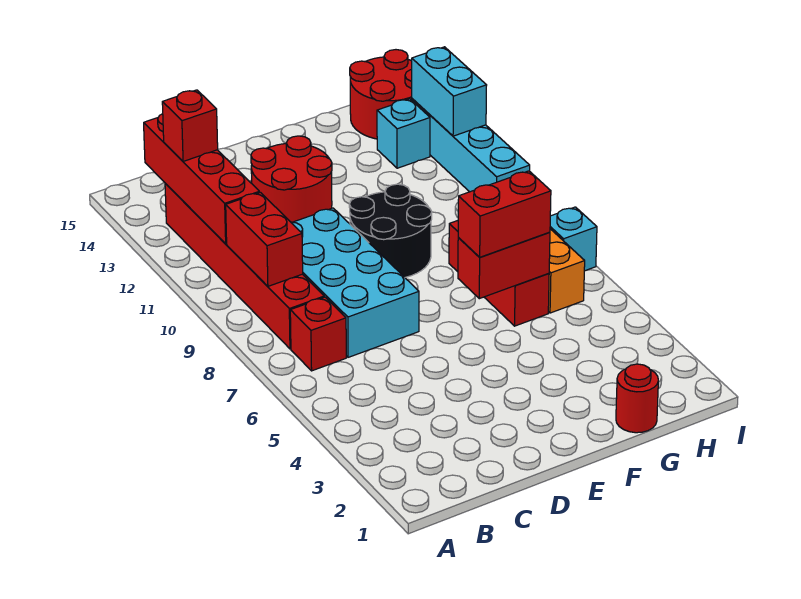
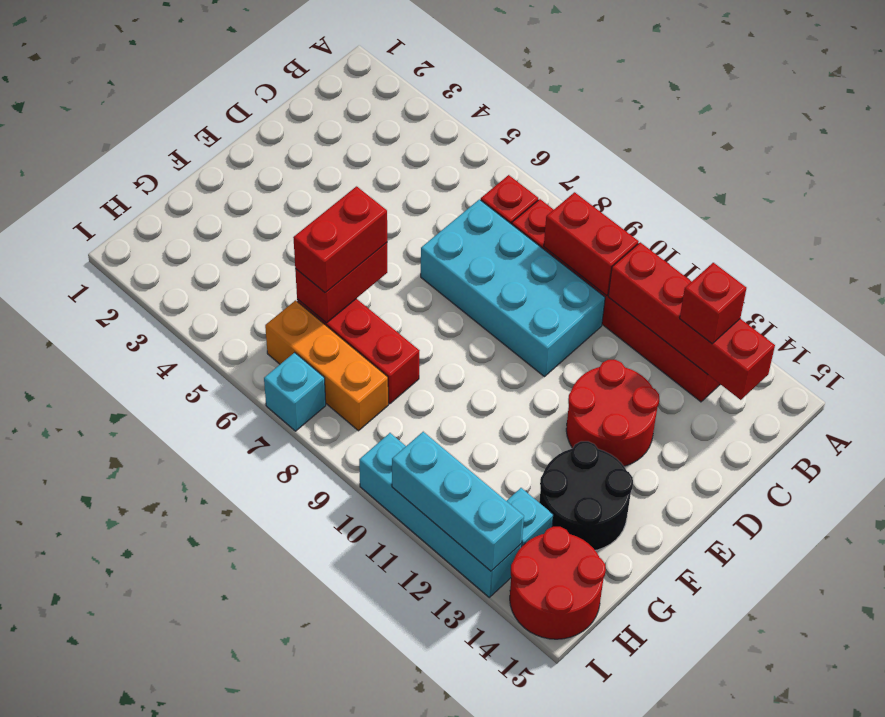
black round brick E9:F10 level 1 -> black round brick F13:G14 level 1
red round brick G1 level 1 -> none
cyan brick I12:I13 level 2 -> cyan brick I11:I13 level 2

